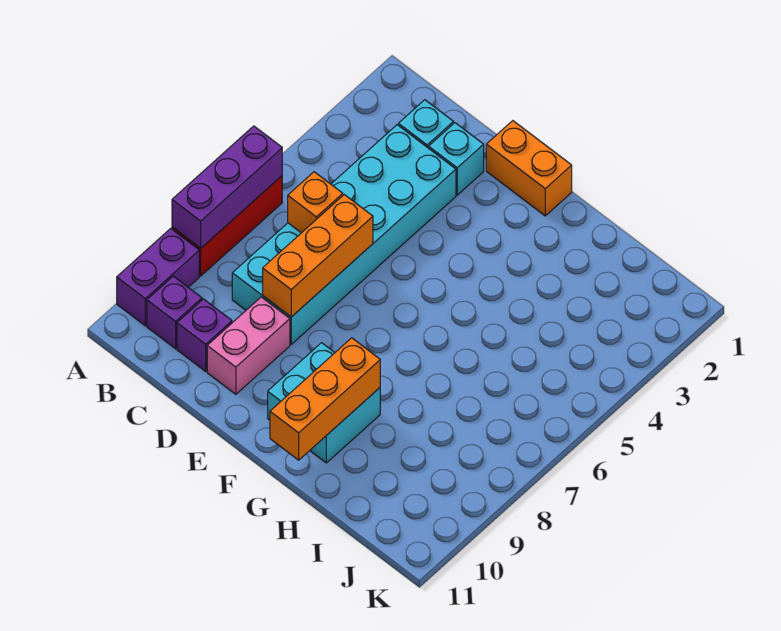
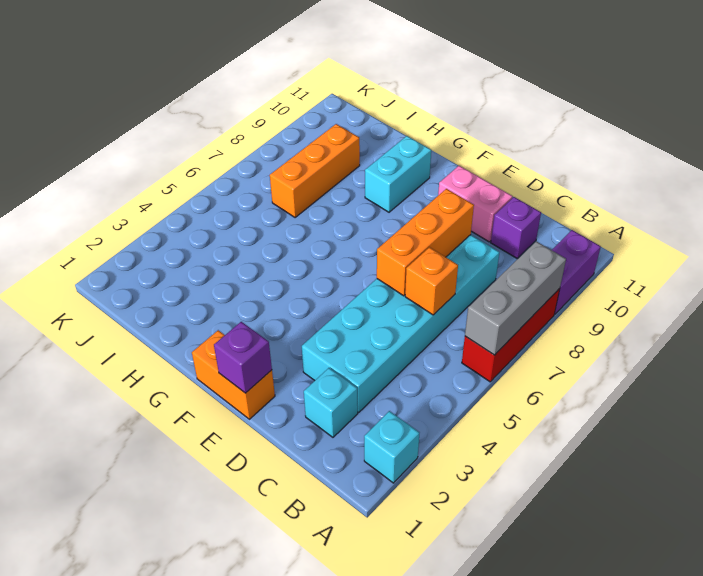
purple brick A6:A8 level 2 -> grey brick A6:A8 level 2
purple brick B10 level 1 -> purple brick E1 level 2
cyan brick D2 level 1 -> cyan brick A2 level 1
pink brick D9:D10 level 1 -> pink brick D10:E10 level 1
cyan brick F9:G10 level 1 -> cyan brick G9:G10 level 1
orange brick G9:G11 level 2 -> orange brick I7:I9 level 1

